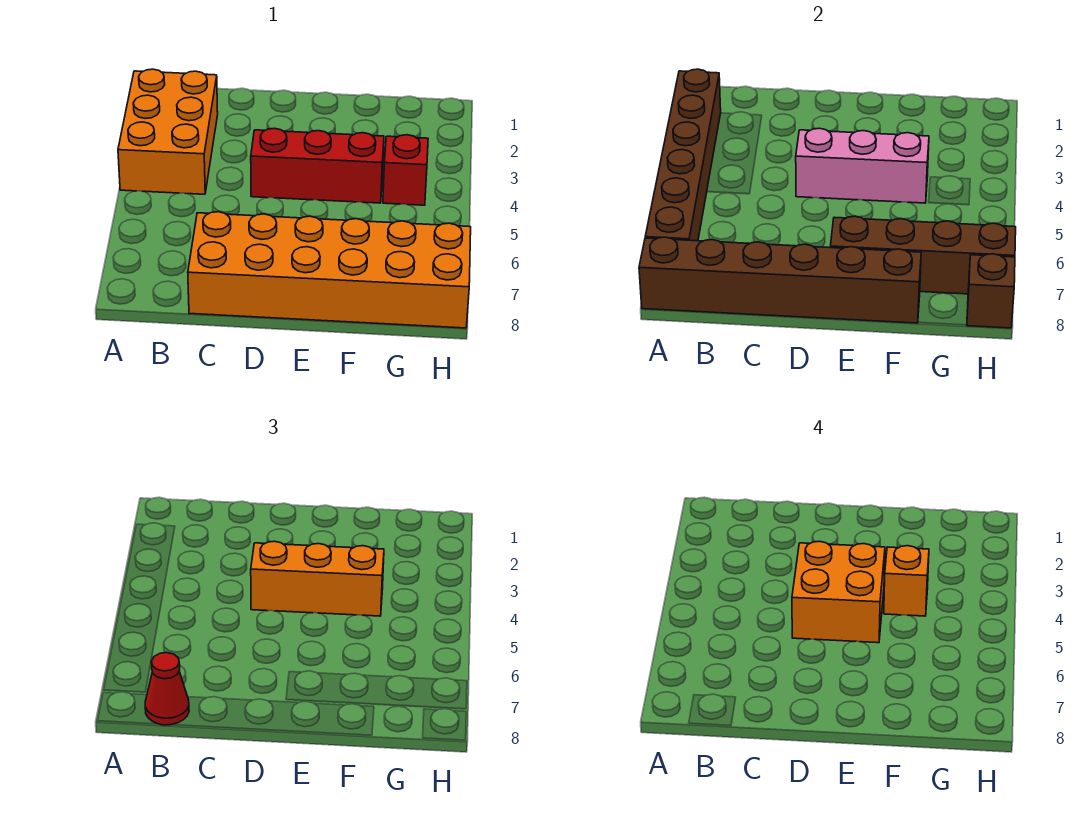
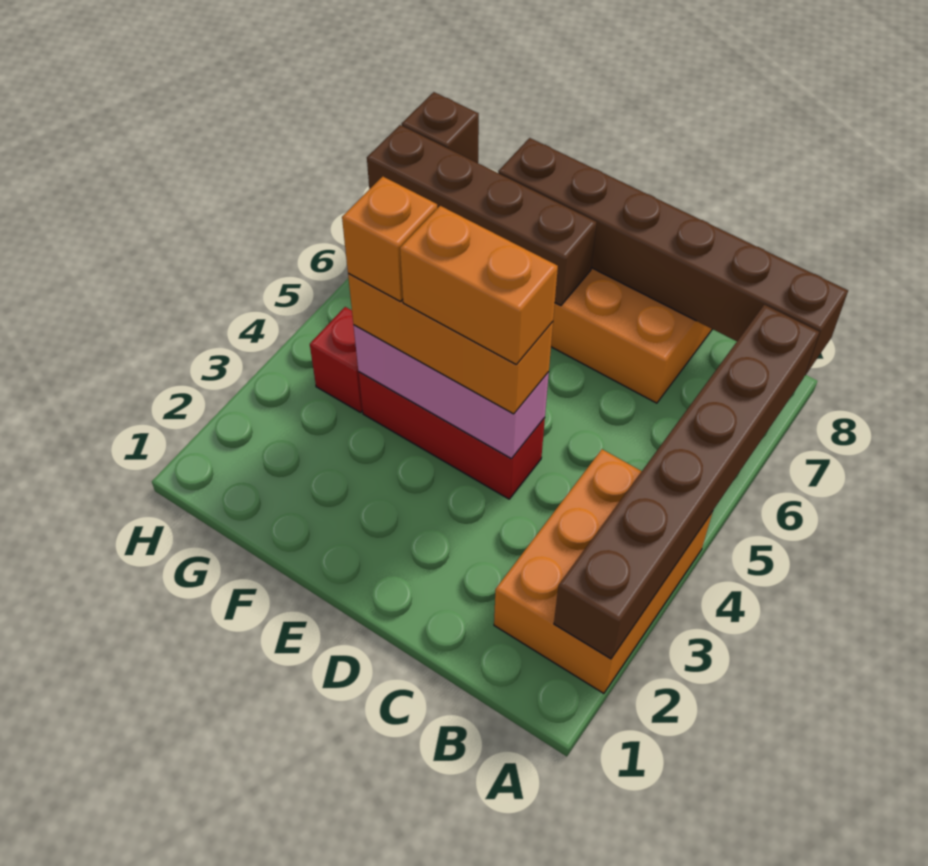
red cone B8 level 3 -> none
orange brick D4:E5 level 4 -> orange brick D4:E4 level 4

